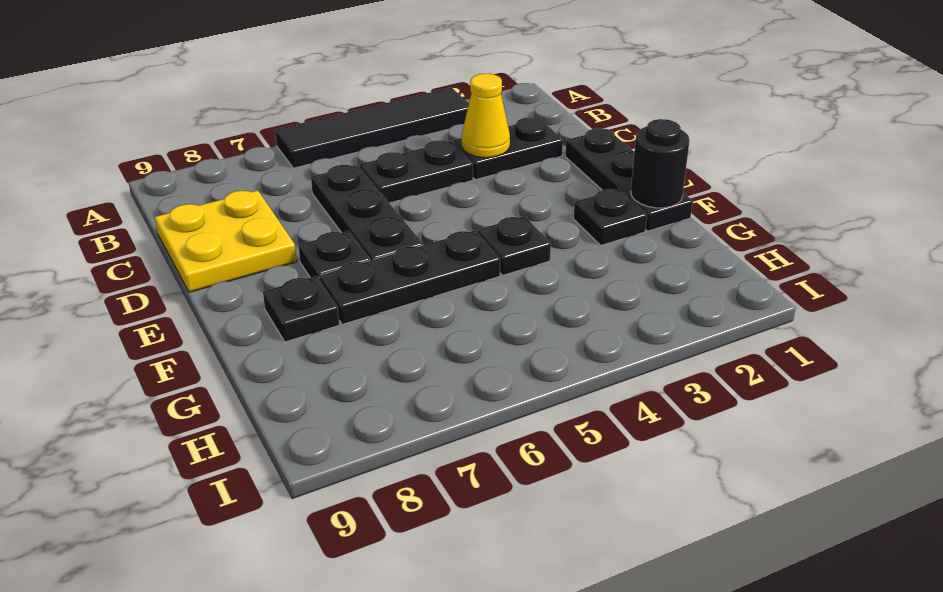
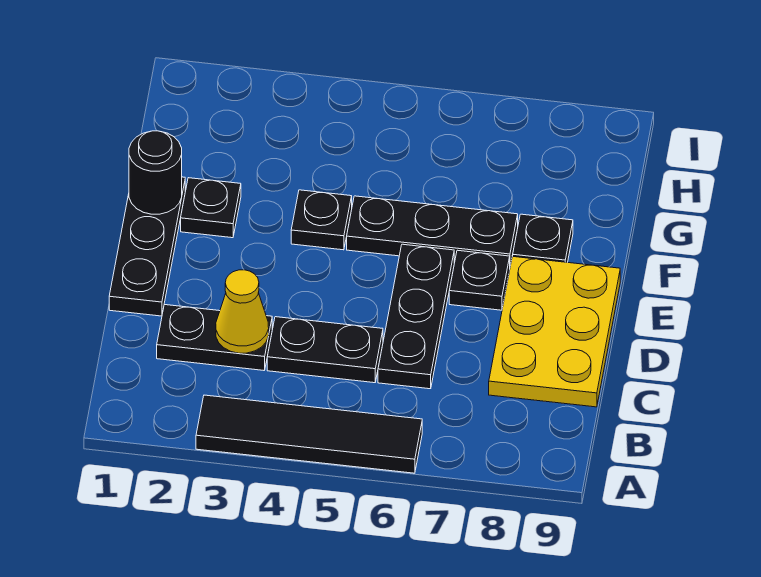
yellow plate C8:D9 level 1 -> yellow plate C8:E9 level 1

